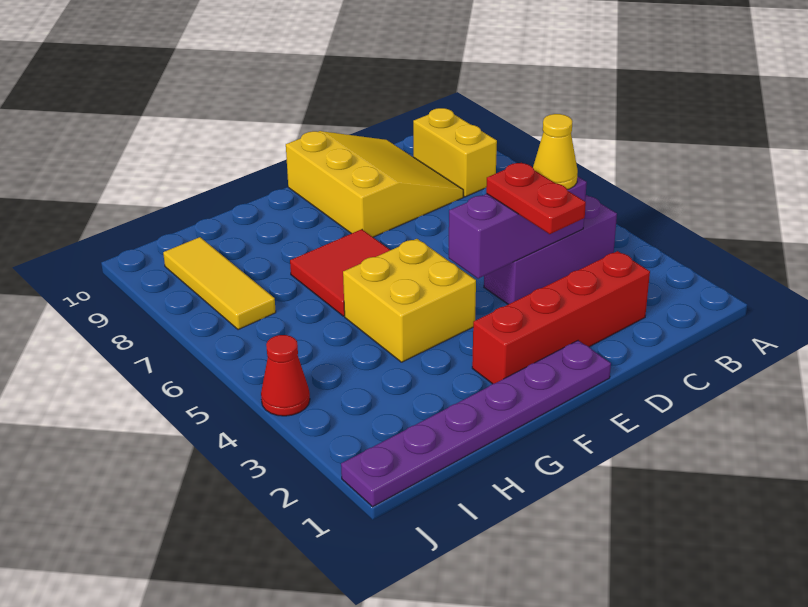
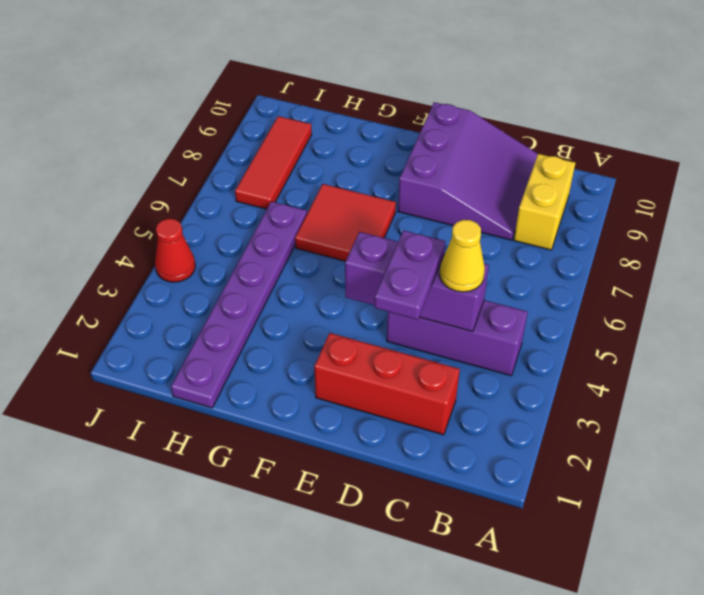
red brick C2:F2 level 1 -> red brick C2:E2 level 1
yellow slope C8:E10 level 1 top E -> purple slope C8:E10 level 1 top E
red plate D3:D4 level 3 -> purple plate D3:D4 level 3
purple plate E1:J1 level 1 -> purple plate H1:H6 level 1
yellow brick F4:G5 level 1 -> none
yellow tile I7:I9 level 1 -> red tile I7:I9 level 1

